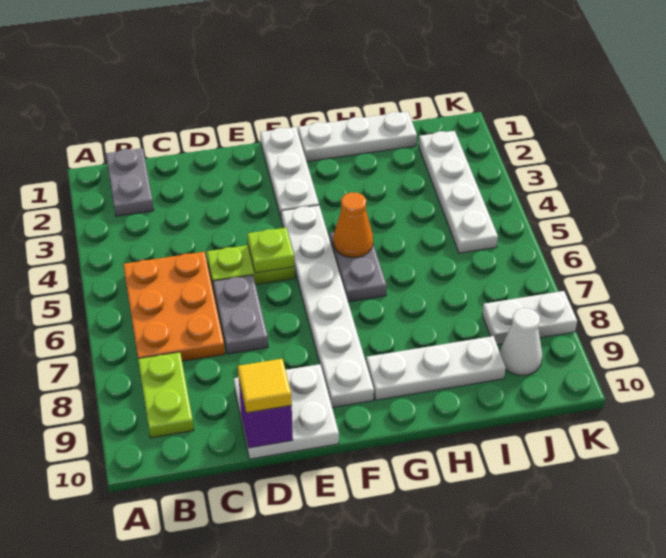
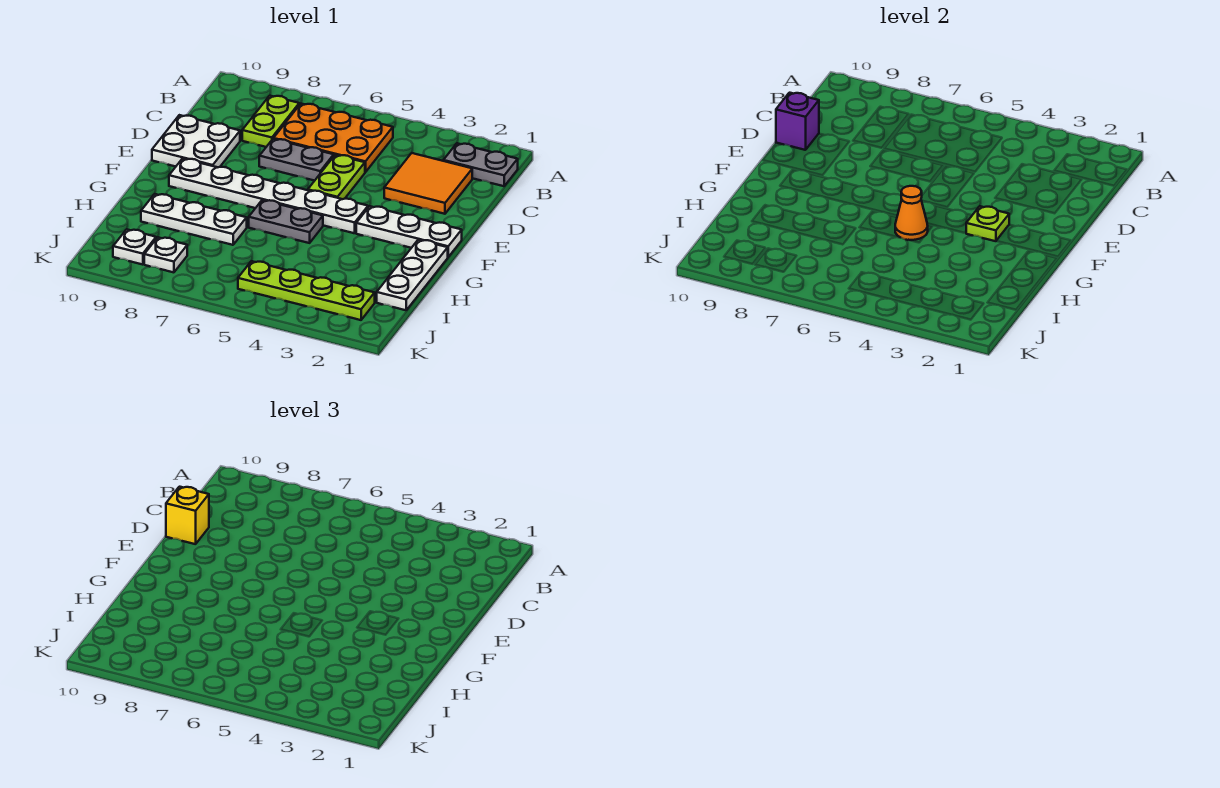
lime plate B8:B9 level 1 -> lime plate B8:C8 level 1
none -> orange tile C2:D3 level 1
yellow tile D10 level 3 -> yellow brick D10 level 3
lime plate E5 level 2 -> lime plate F3 level 2
white plate G9:I9 level 1 -> white plate H7:H9 level 1
white plate J2:J5 level 1 -> lime plate J2:J5 level 1
white plate J8:K8 level 1 -> white plate J8 level 1
white cone J9 level 1 -> white plate J9 level 1

